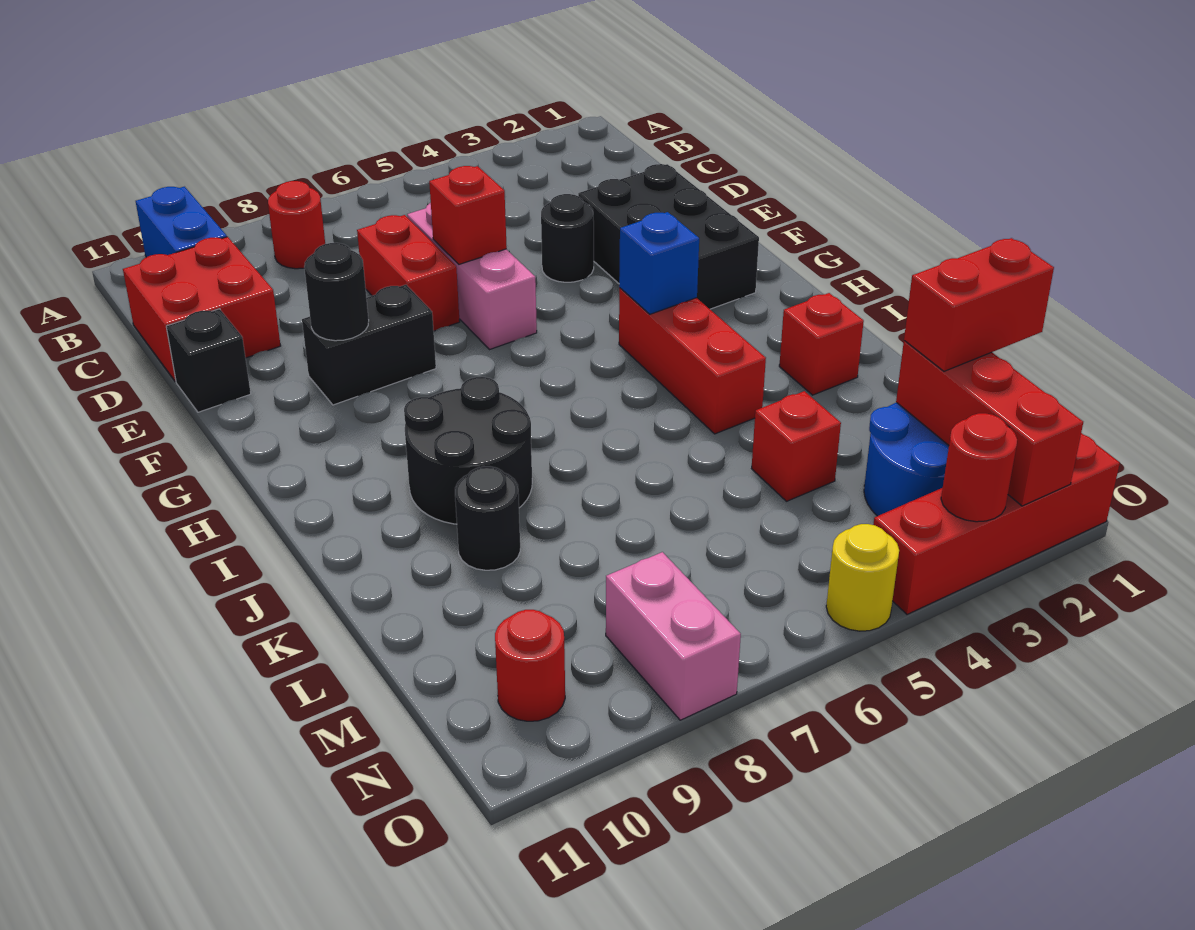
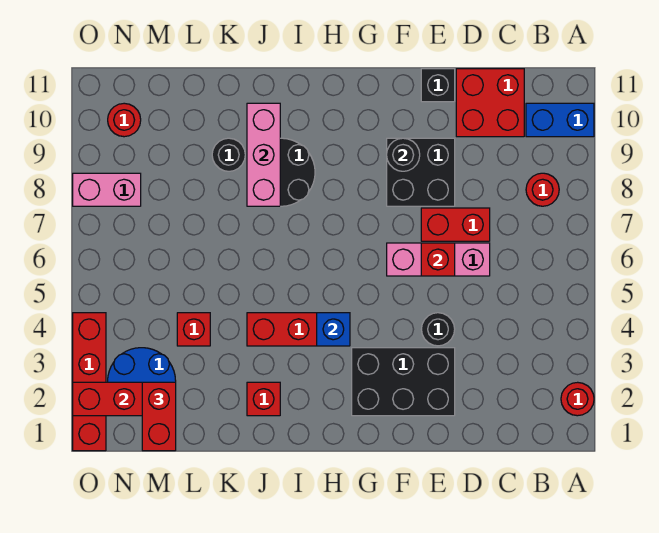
black brick F8:F9 level 1 -> black brick E8:F9 level 1
none -> pink brick J8:J10 level 2
red round brick O3 level 2 -> red round brick A2 level 1
yellow round brick O5 level 1 -> none

